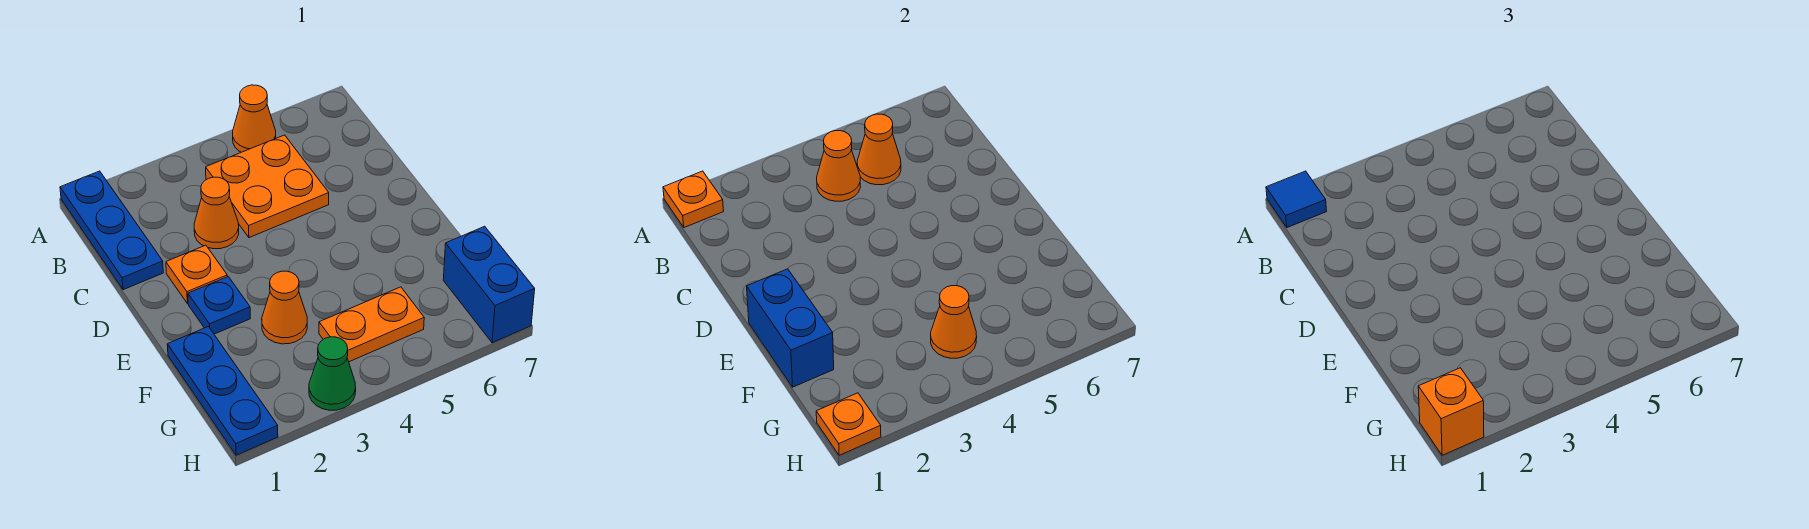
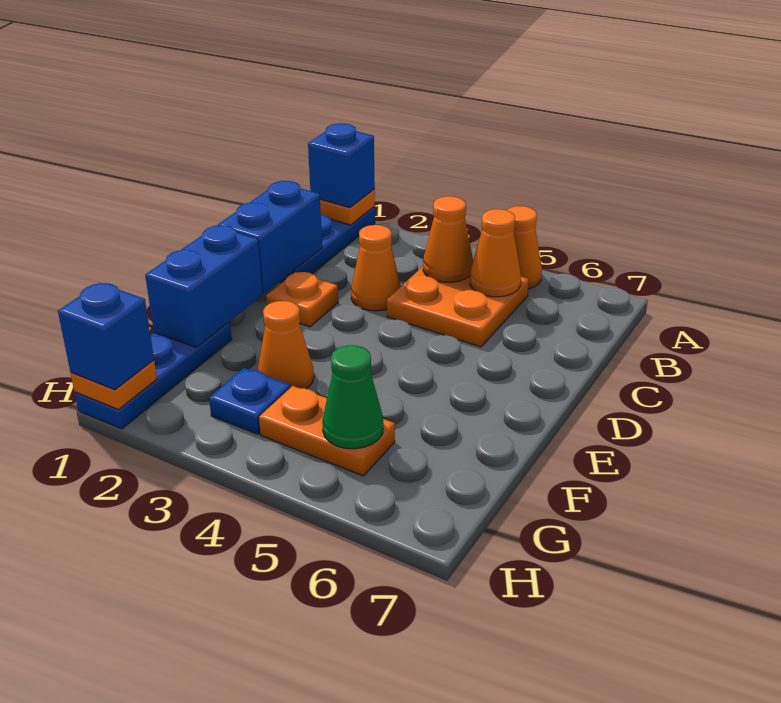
blue tile A1 level 3 -> blue brick A1 level 3
blue plate E2 level 1 -> blue plate G3 level 1
orange cone G4 level 2 -> none
blue brick G7:H7 level 1 -> blue brick C1:D1 level 2
orange brick H1 level 3 -> blue brick H1 level 3
green cone H3 level 1 -> green cone G5 level 2

